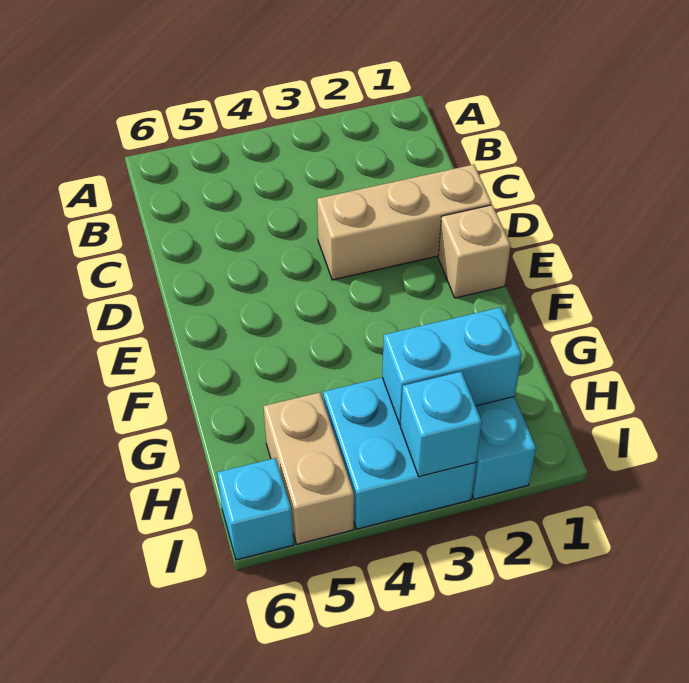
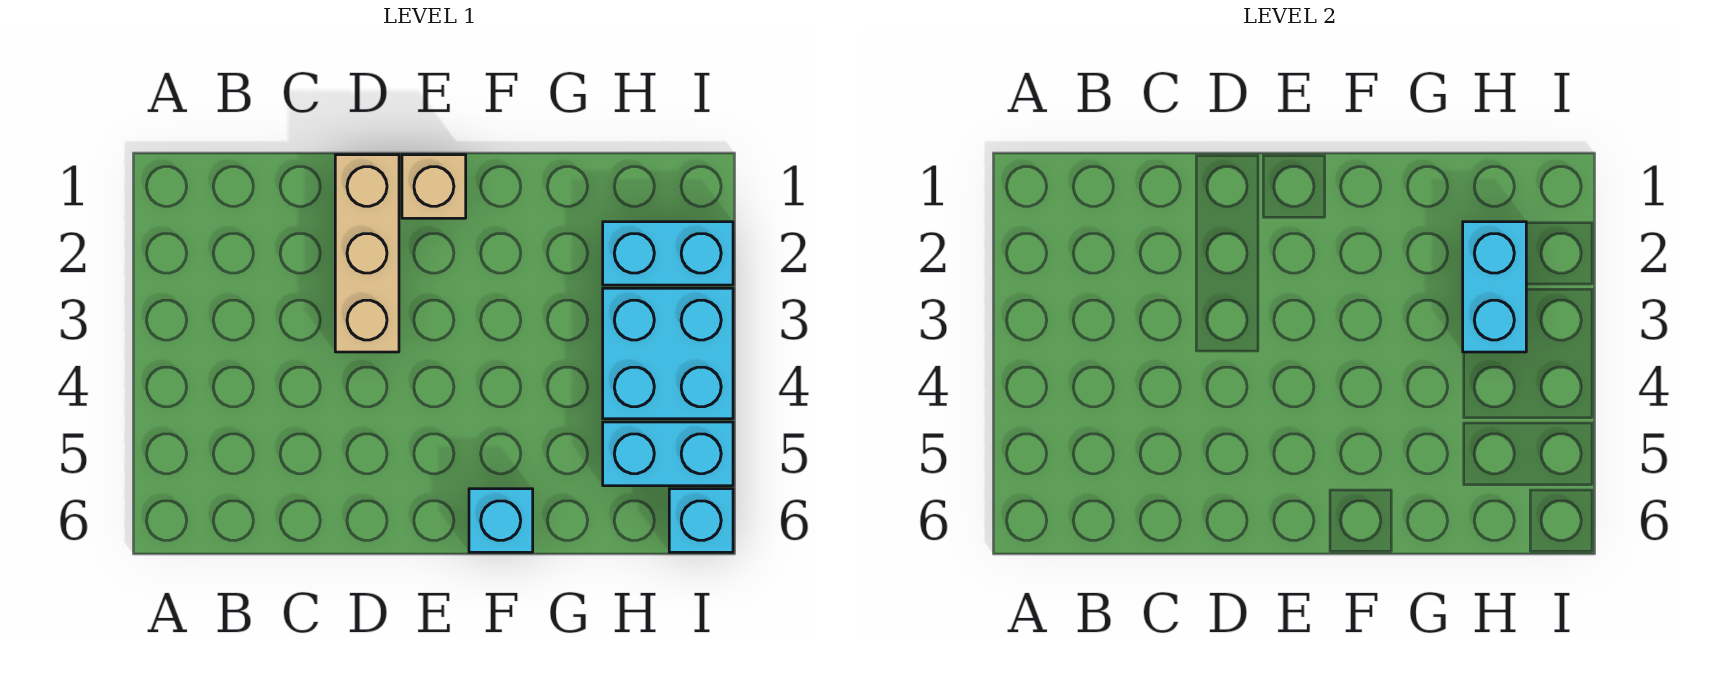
tan brick H5:I5 level 1 -> cyan brick H5:I5 level 1
cyan brick I3 level 2 -> cyan brick F6 level 1

